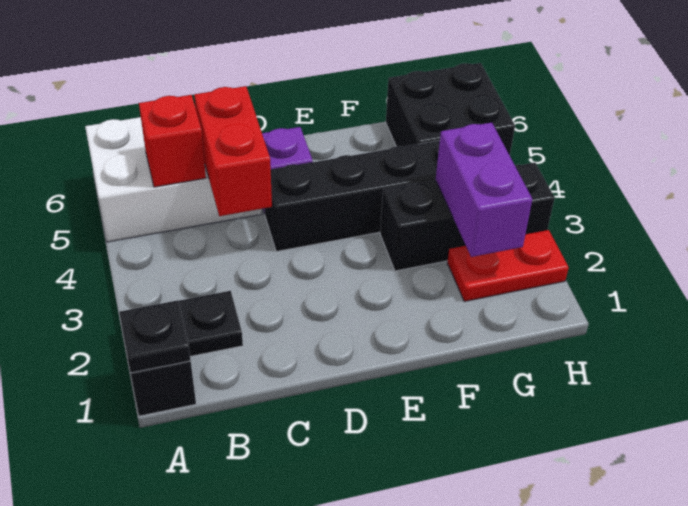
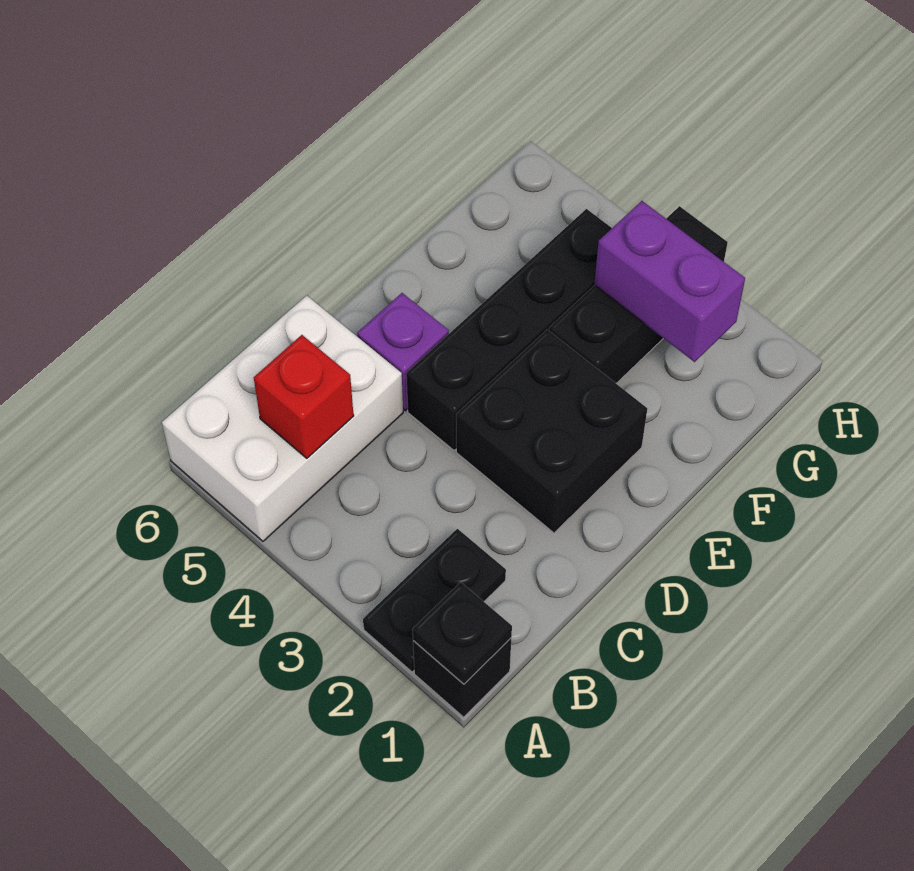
red brick C4:C5 level 2 -> none
red plate G2:H2 level 1 -> none
black brick G5:H6 level 1 -> black brick D2:E3 level 1

